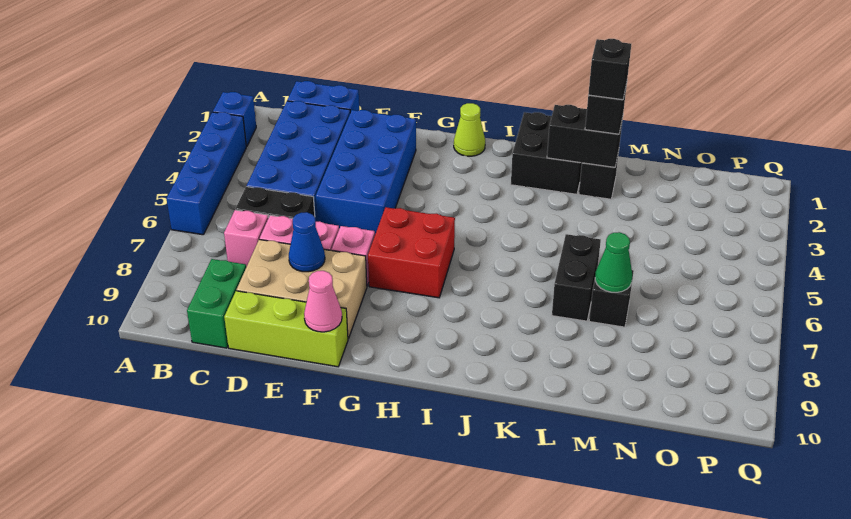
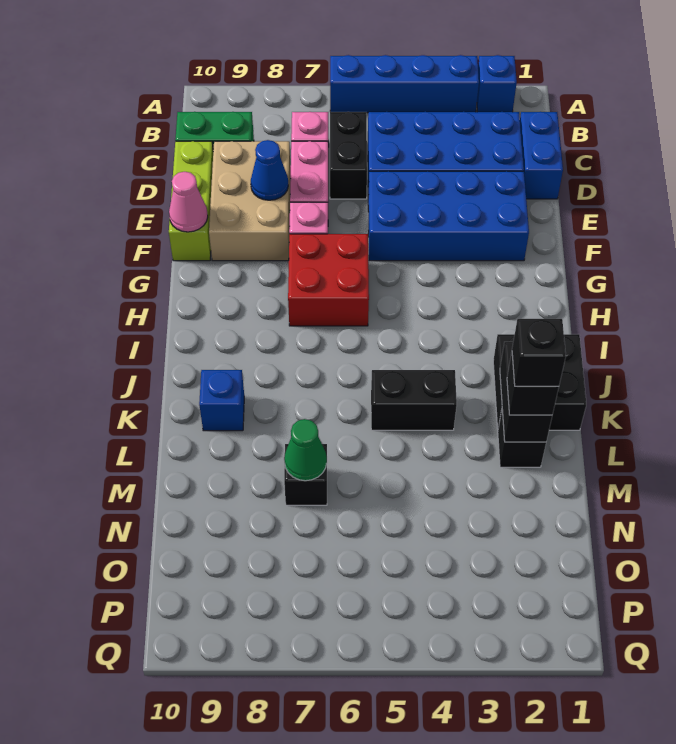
lime cone H1 level 1 -> none
none -> blue brick K9 level 1
black brick L6:L7 level 1 -> black brick K4:K5 level 1

